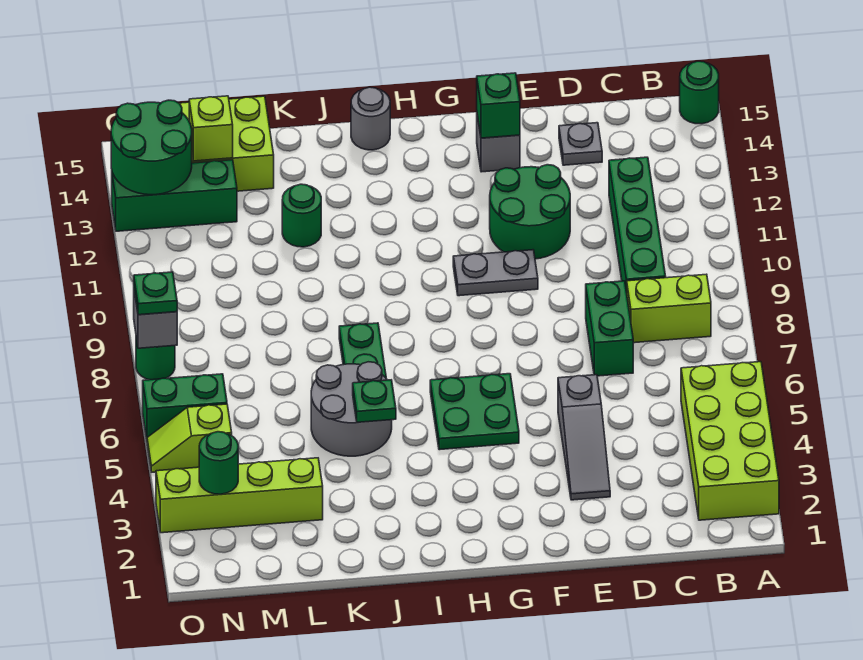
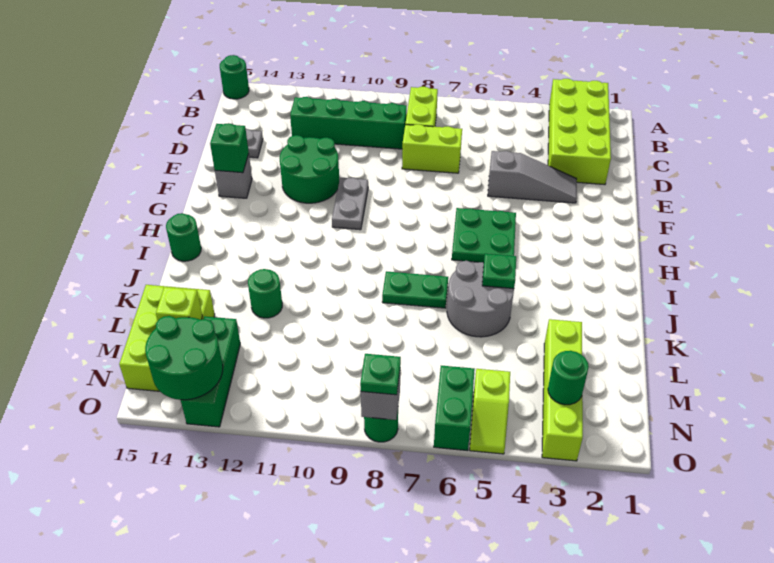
lime brick A2:B5 level 1 -> lime brick A2:D3 level 1
green brick D7:D8 level 1 -> lime brick D7:D8 level 1
grey round brick I15 level 1 -> green round brick I15 level 1

